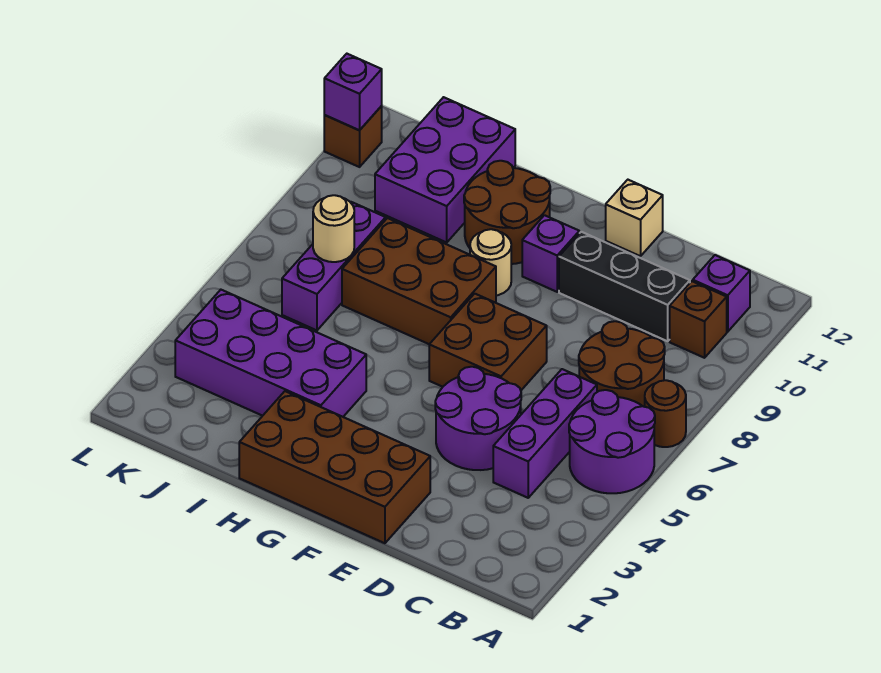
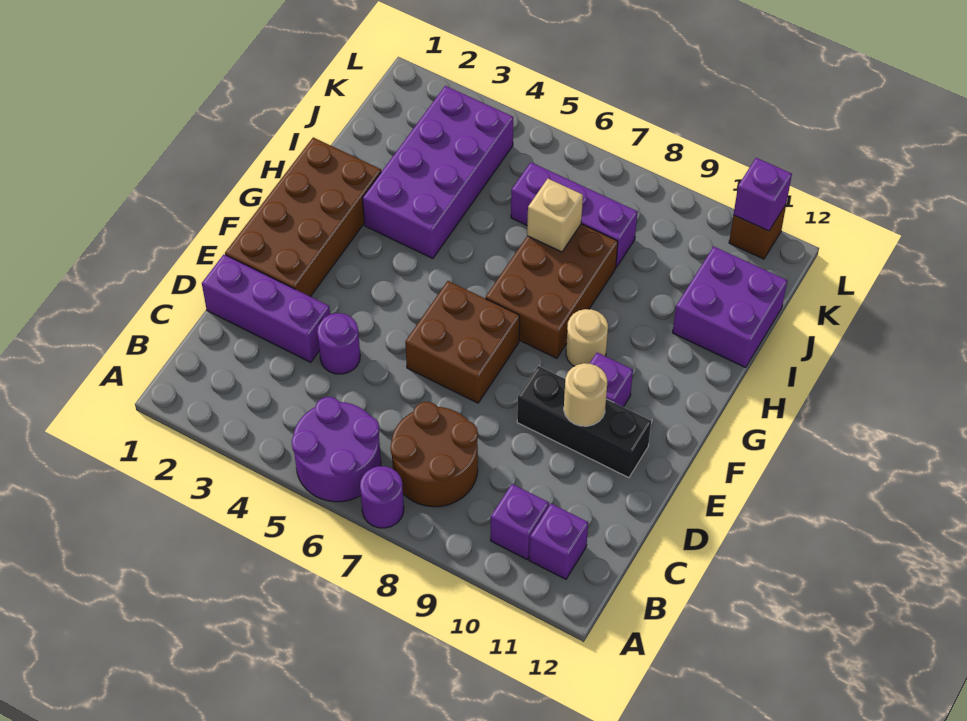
brown round brick A7 level 1 -> purple round brick A7 level 1
brown brick B10 level 1 -> purple brick B10 level 1
purple brick C4:C6 level 1 -> purple brick D1:D3 level 1
black brick C10:E10 level 1 -> black brick E9:E11 level 1
purple round brick D4:E5 level 1 -> purple round brick D4 level 1
tan brick E12 level 1 -> tan brick I7 level 2
brown round brick G10:H11 level 1 -> none
purple brick I10:J12 level 1 -> purple brick I11:J12 level 1
tan round brick J7 level 2 -> tan round brick E10 level 2

